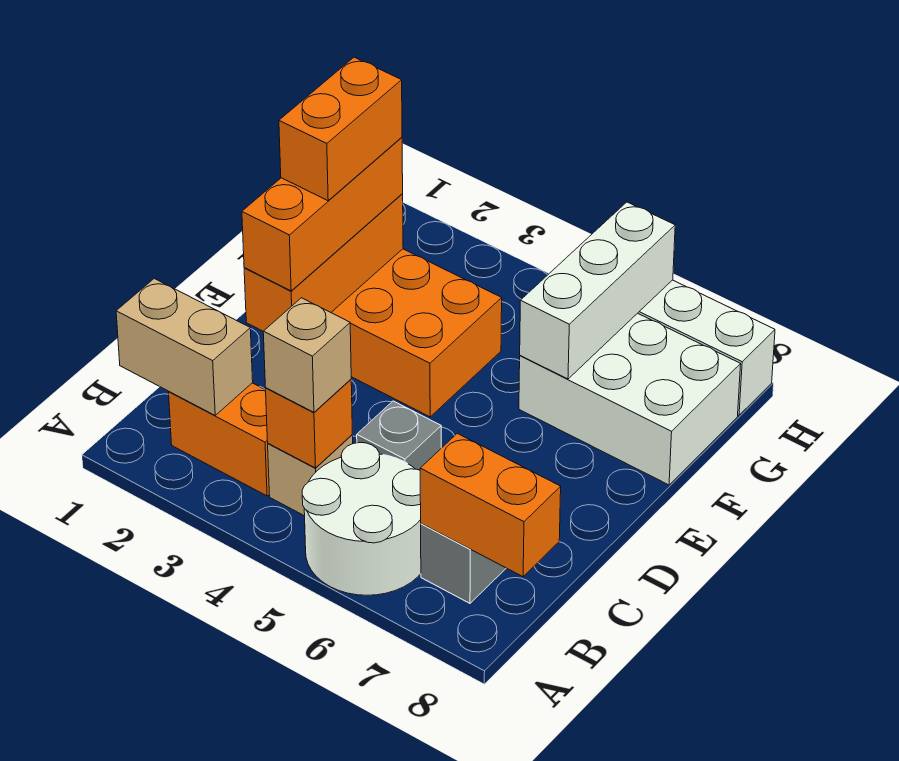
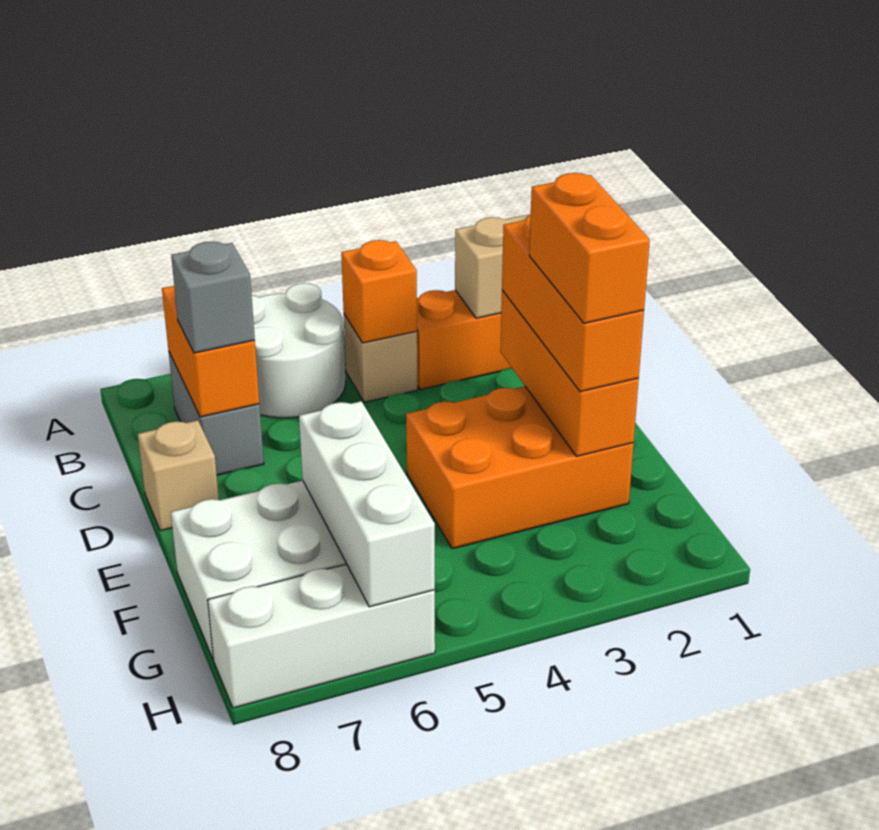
tan brick B4 level 3 -> tan brick D8 level 1
orange brick B7:B8 level 2 -> orange brick B7:C7 level 2
grey brick C5 level 1 -> grey brick C7 level 3

